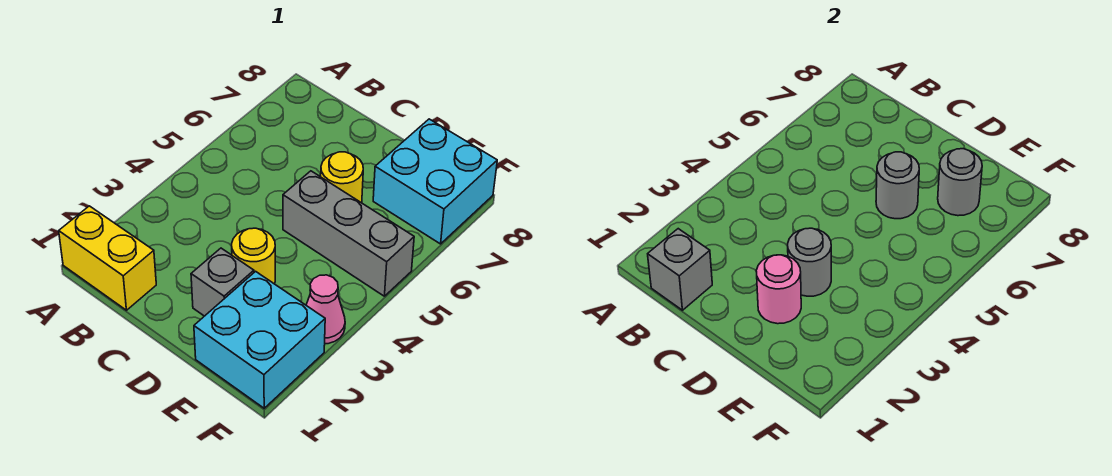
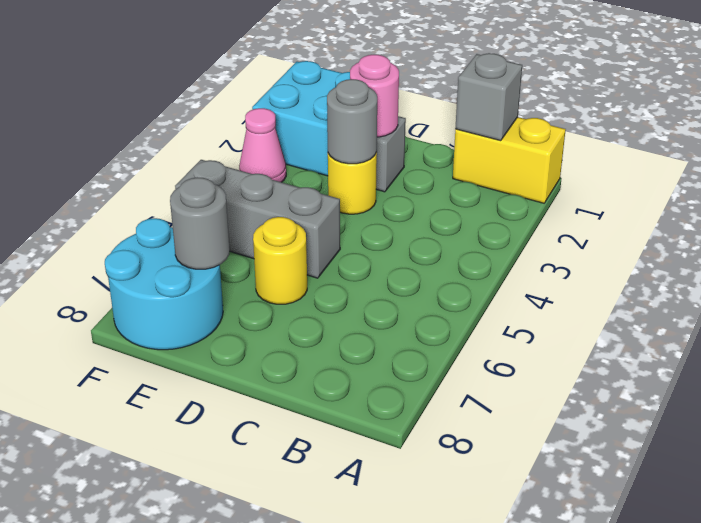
grey round brick D6 level 2 -> none
cyan brick E7:F8 level 1 -> cyan round brick E7:F8 level 1

